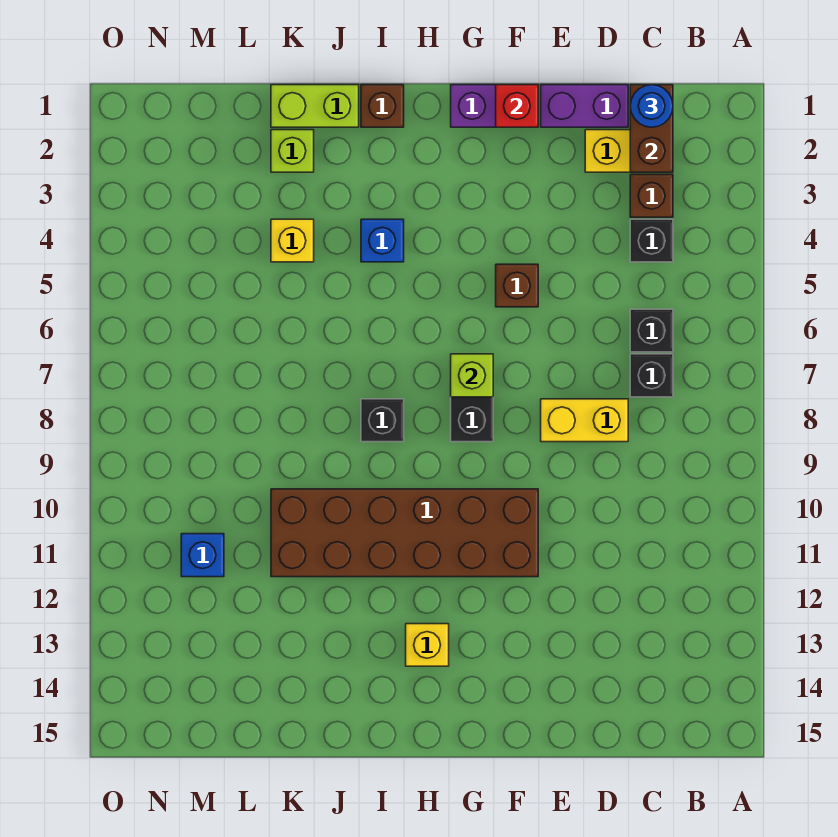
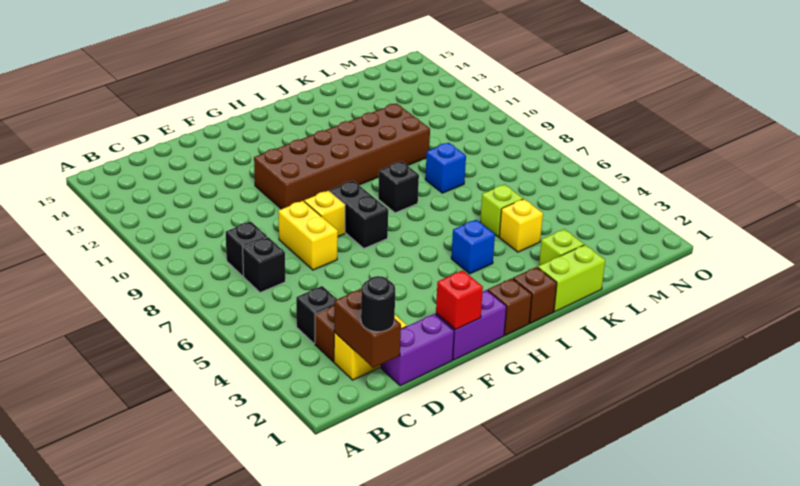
blue round brick C1 level 3 -> black round brick C1 level 3
black brick C6 level 1 -> black brick C8 level 1
yellow brick D8:E8 level 1 -> yellow brick E7:E8 level 1
brown brick F5 level 1 -> brown brick H1 level 1
lime brick G7 level 2 -> lime brick K5 level 1
yellow brick H13 level 1 -> yellow brick F8 level 1
blue brick M11 level 1 -> blue brick K8 level 1

